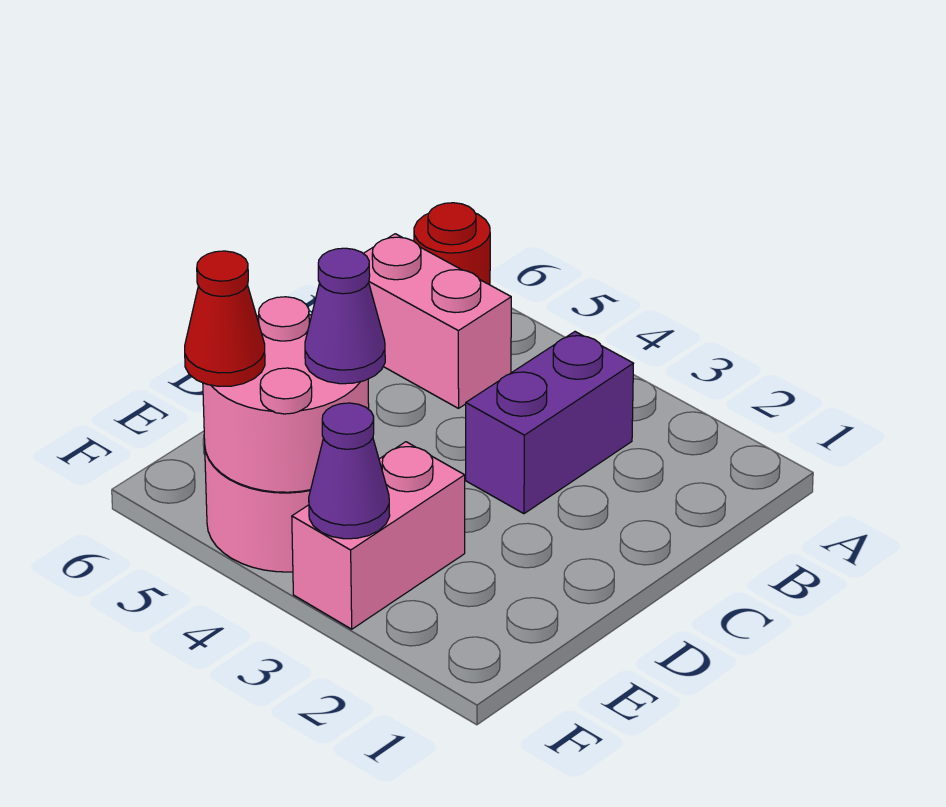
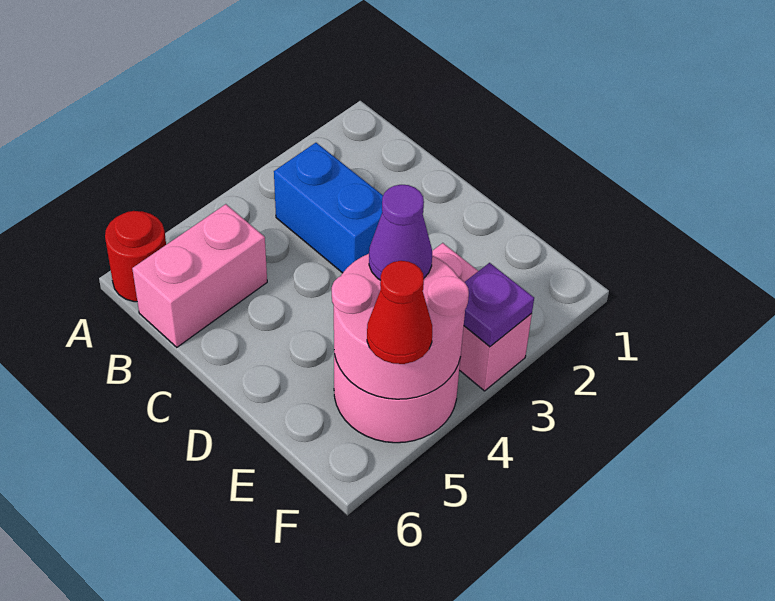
purple brick B3:C3 level 1 -> blue brick B3:C3 level 1
purple cone F3 level 2 -> purple plate F3 level 2

